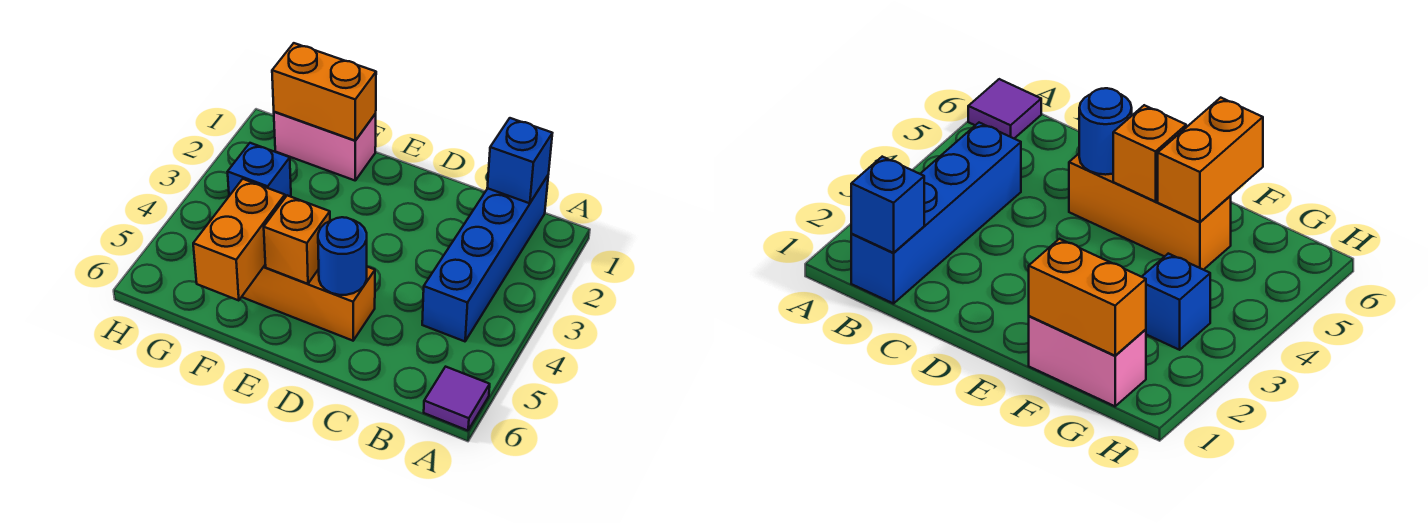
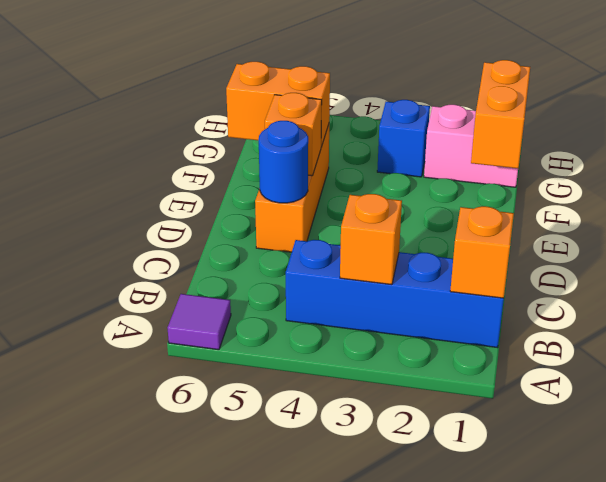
blue brick B1 level 2 -> orange brick B1 level 2
none -> orange brick B3 level 2
pink brick F1:G1 level 1 -> pink brick G1:G2 level 1

